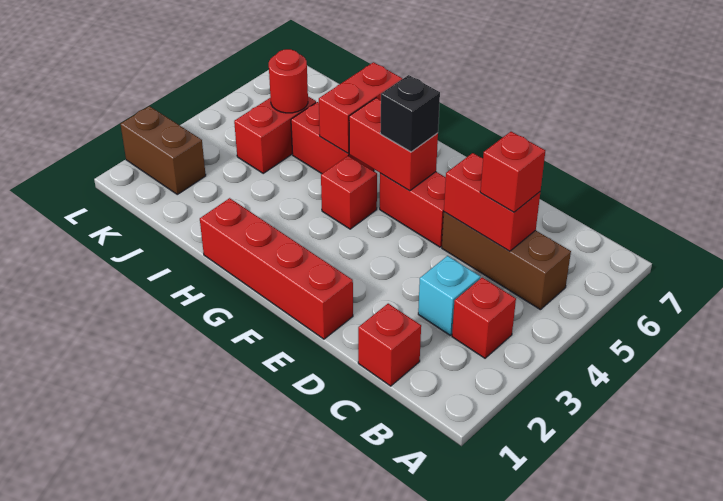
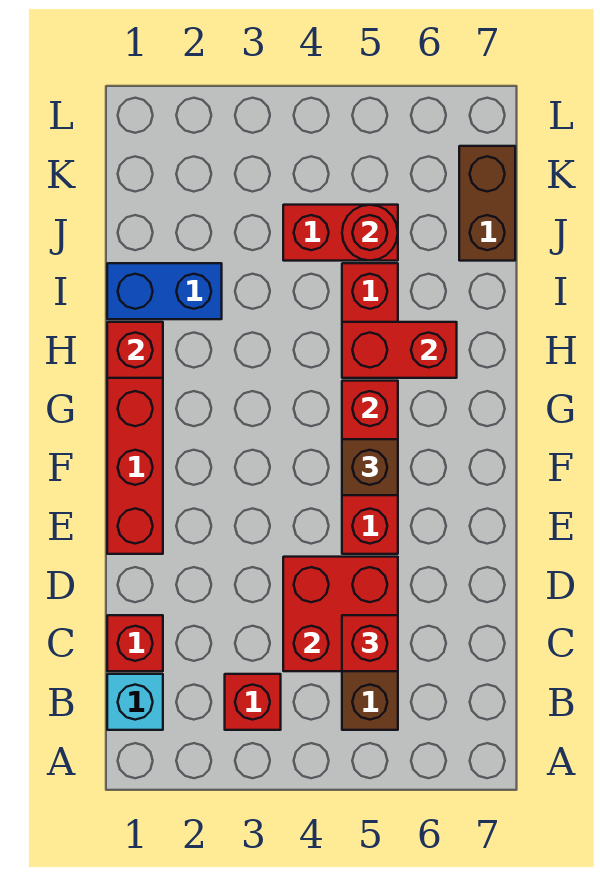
cyan brick C3 level 1 -> cyan brick B1 level 1
red brick C5:D5 level 2 -> red brick C4:D5 level 2
black brick F5 level 3 -> brown brick F5 level 3
red brick G4 level 1 -> red brick H1 level 2
none -> blue brick I1:I2 level 1
brown brick K2:L2 level 1 -> brown brick J7:K7 level 1

